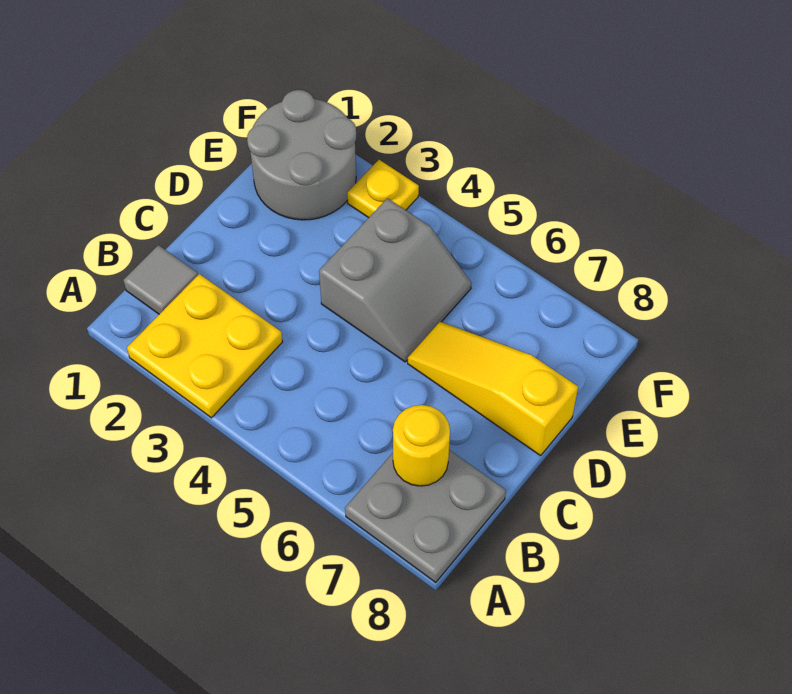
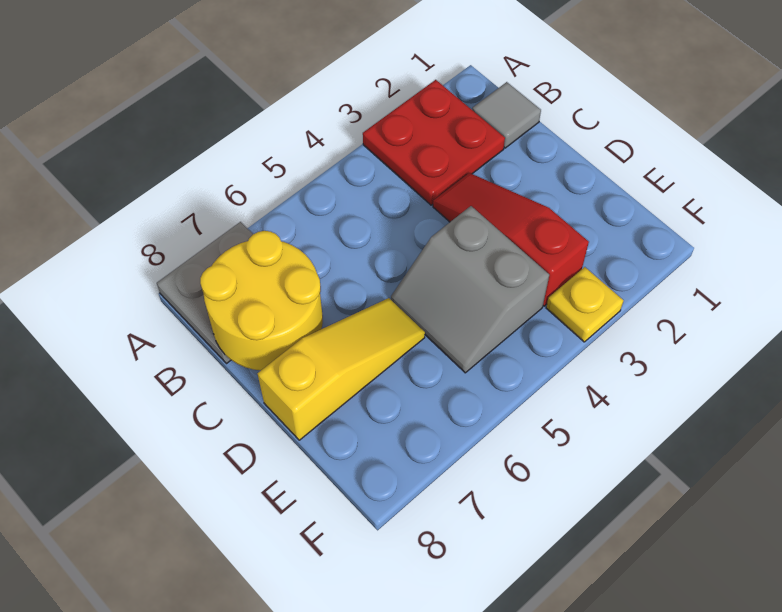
yellow plate A2:B3 level 1 -> red plate A2:B3 level 1
yellow round brick B7 level 2 -> yellow round brick B7:C8 level 2
none -> red slope C3:E3 level 1 top E
grey round brick E1:F2 level 1 -> none

